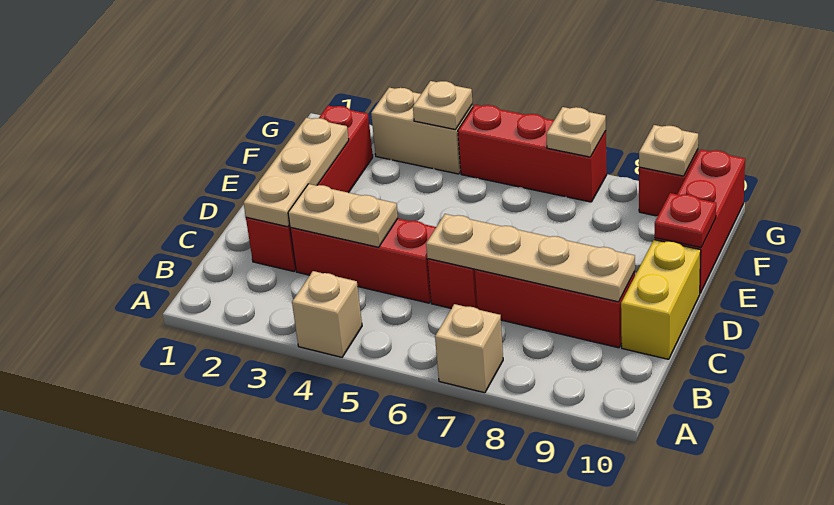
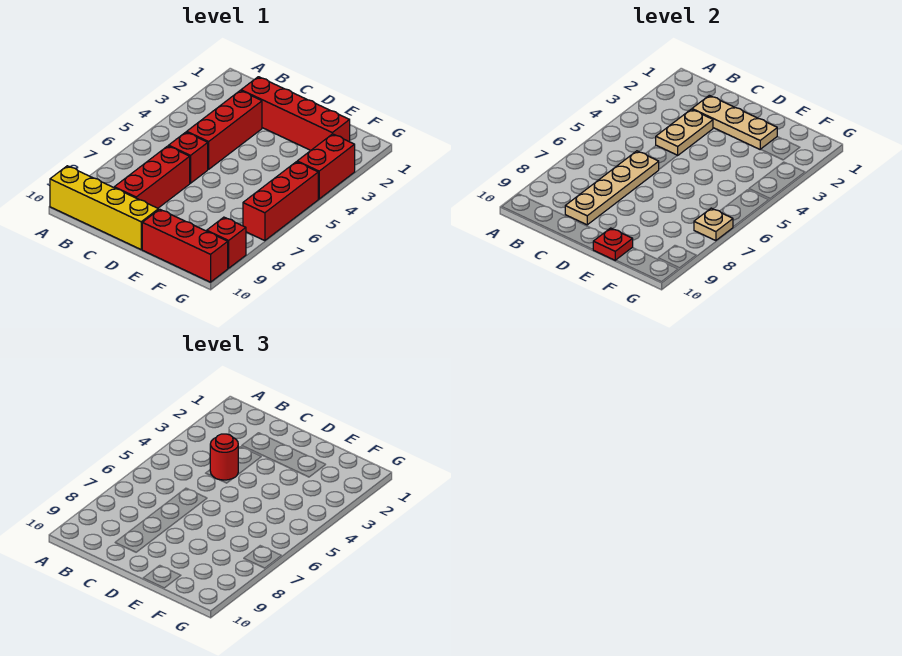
tan brick A4 level 1 -> none
tan brick A7 level 1 -> none
none -> red round brick C4 level 3
yellow brick C10:D10 level 1 -> yellow brick A10:D10 level 1
tan brick G3:G4 level 1 -> red brick G3:G4 level 1
tan plate G4 level 2 -> none
tan plate G9 level 2 -> none

